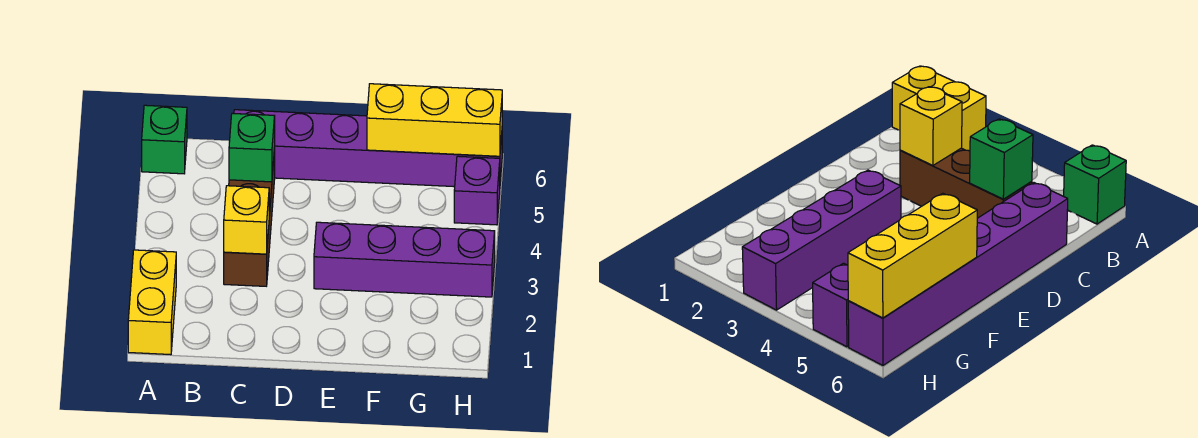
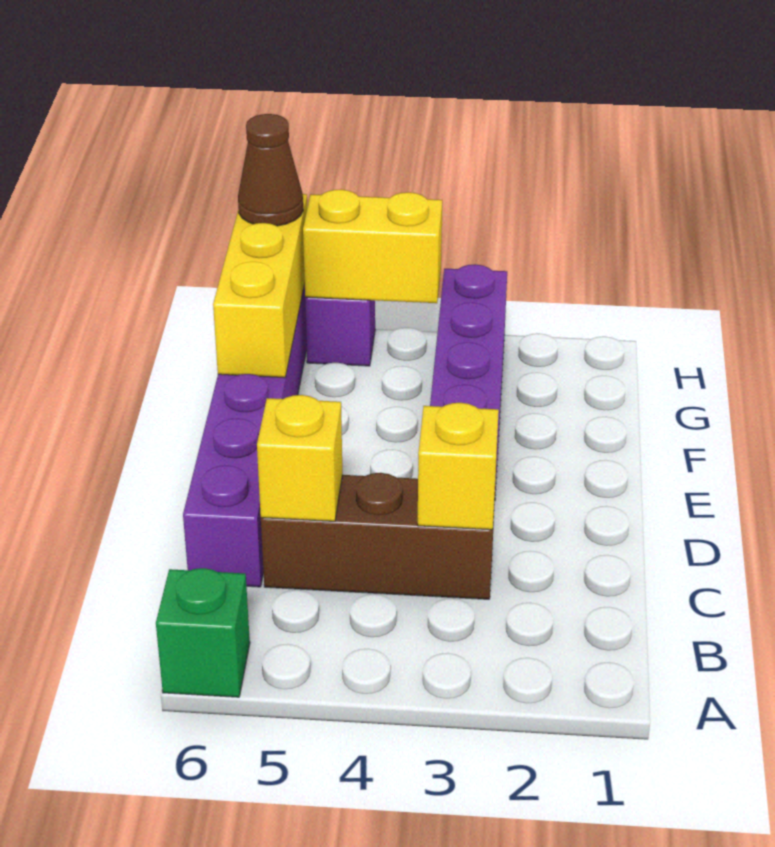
yellow brick A1:A2 level 1 -> yellow brick H4:H5 level 2
green brick C5 level 2 -> yellow brick C5 level 2
none -> brown cone H6 level 3

